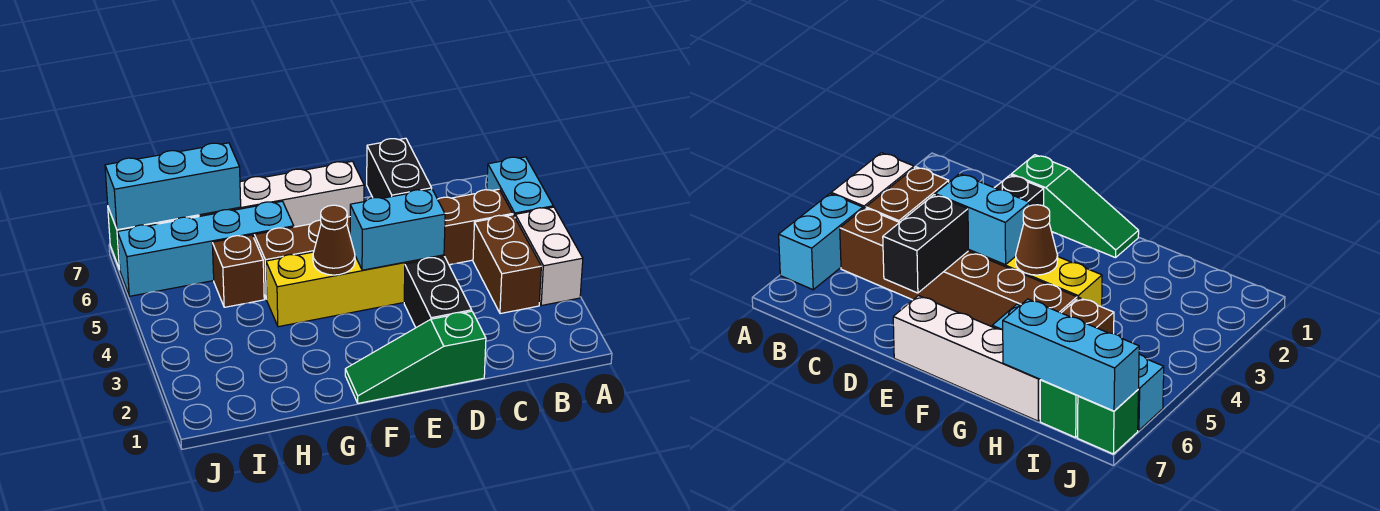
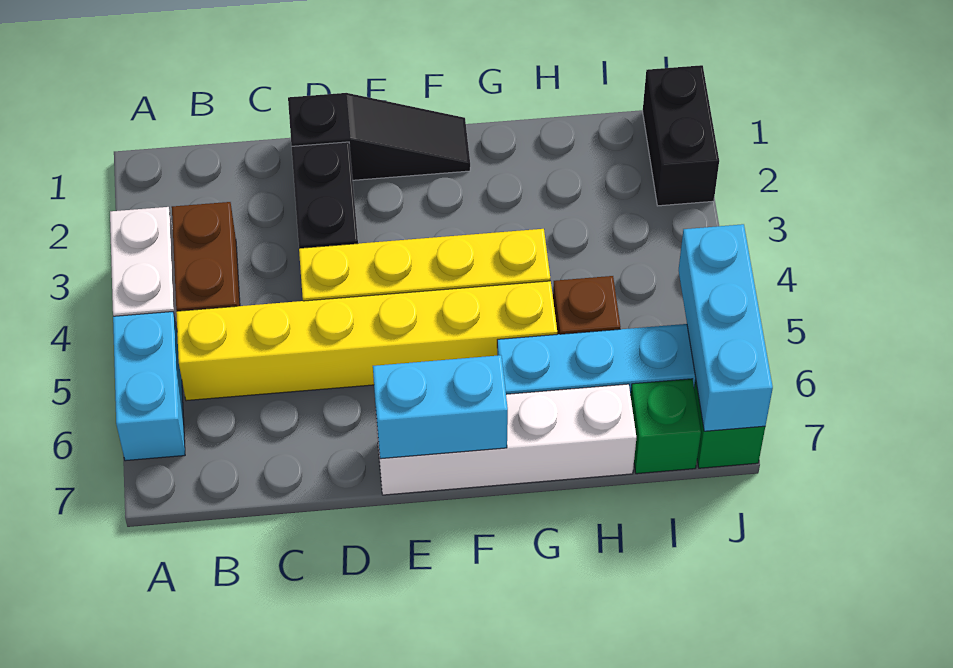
brown brick B5:G5 level 1 -> yellow brick B5:G5 level 1
green slope D1:F1 level 1 top D -> black slope D1:F1 level 1 top D
cyan brick D4:E4 level 2 -> cyan brick E7:F7 level 2
black brick D5:D6 level 2 -> black brick J1:J2 level 1
brown cone F4 level 2 -> none
cyan brick H7:J7 level 2 -> cyan brick J5:J7 level 2

